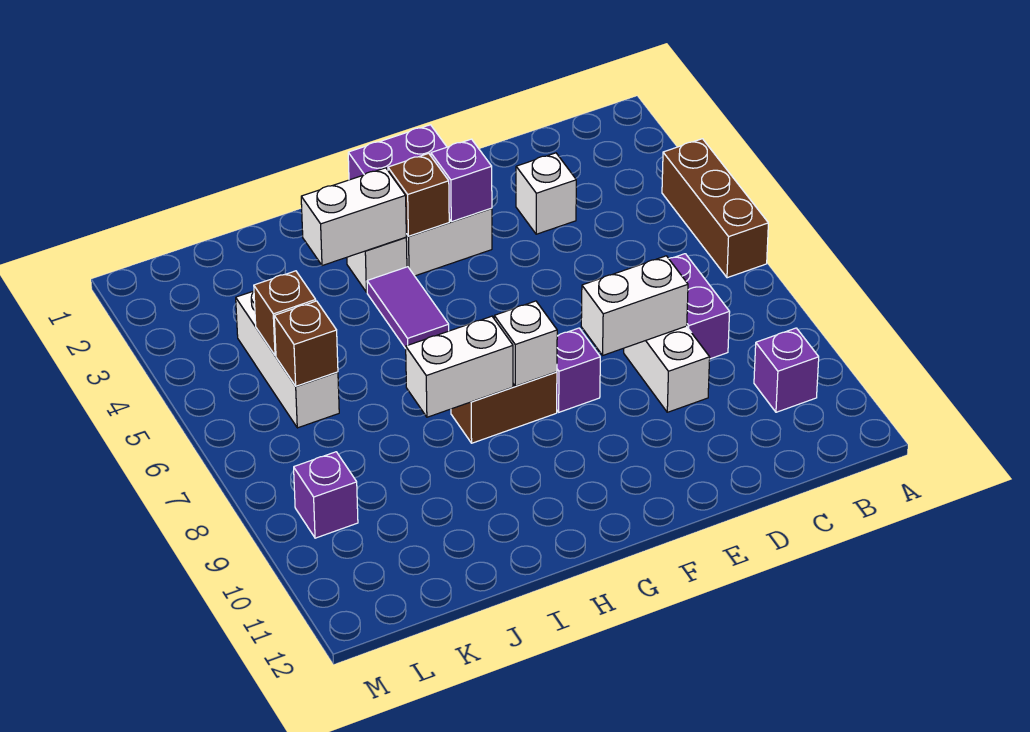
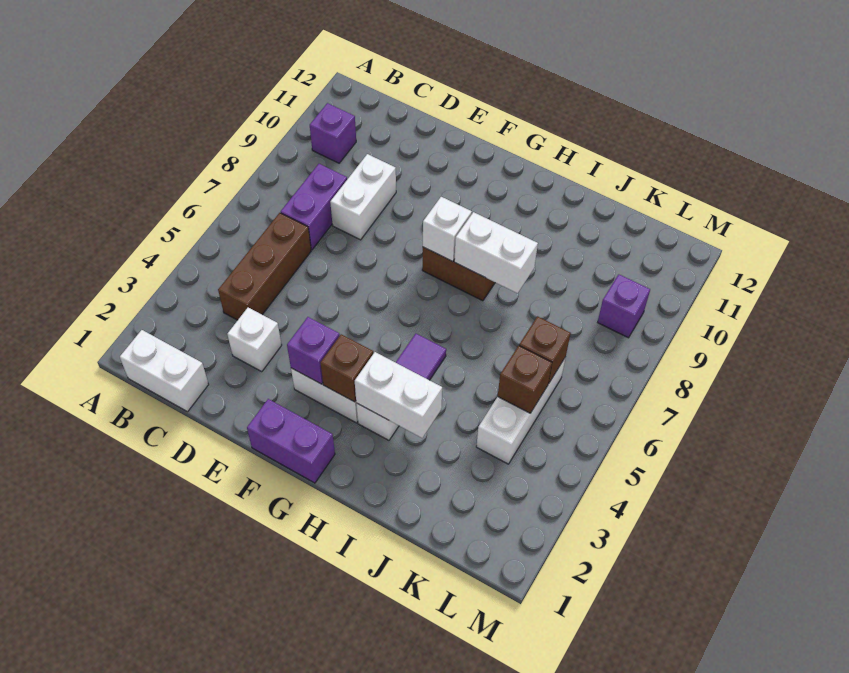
brown brick A4:A6 level 1 -> brown brick C4:C6 level 1
white brick D8:E8 level 2 -> white brick B1:C1 level 1
purple brick F8 level 1 -> none

